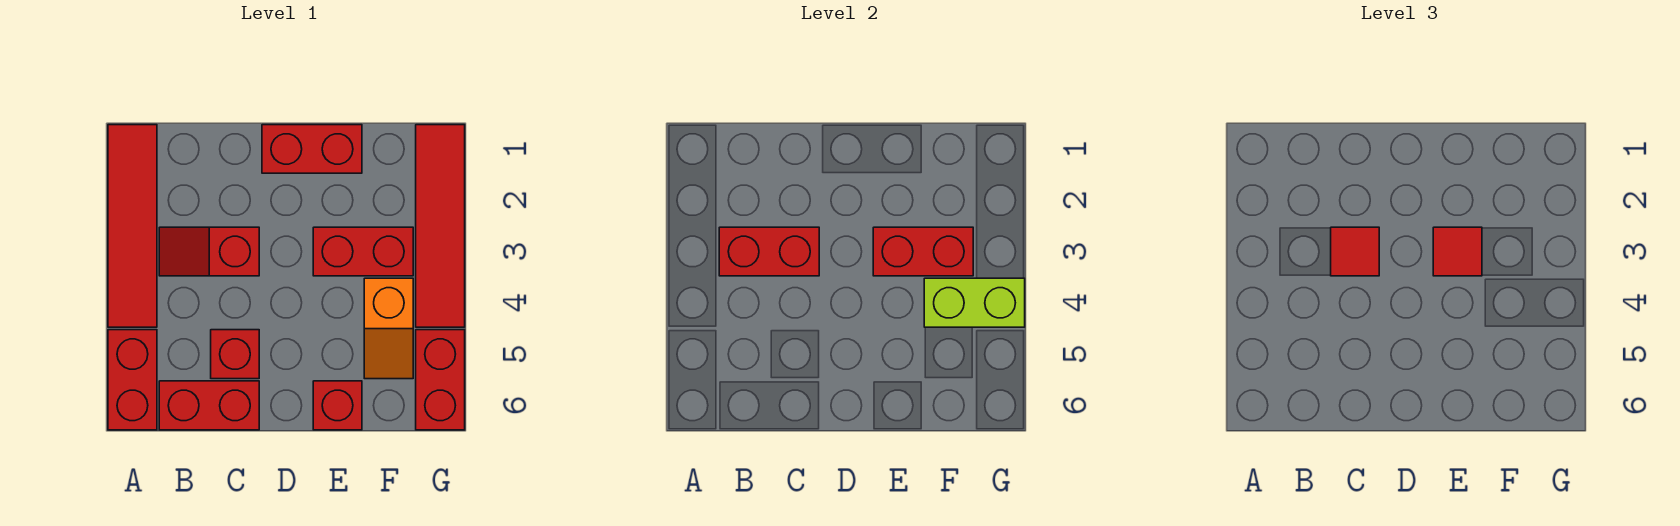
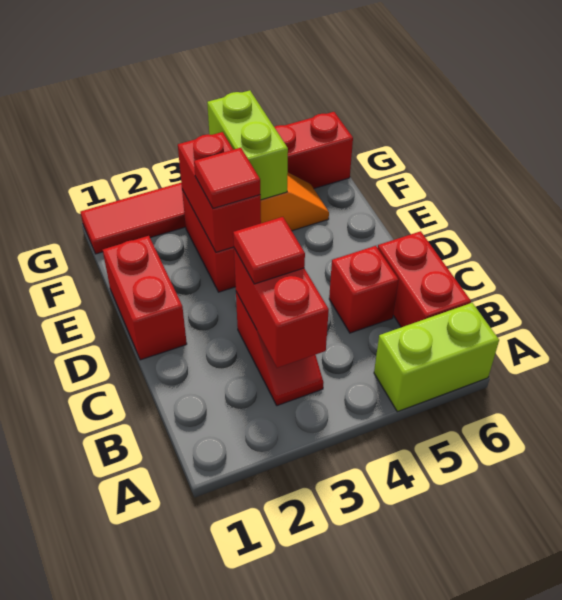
red tile A1:A4 level 1 -> none
red brick A5:A6 level 1 -> lime brick A5:A6 level 1
red brick E6 level 1 -> none

